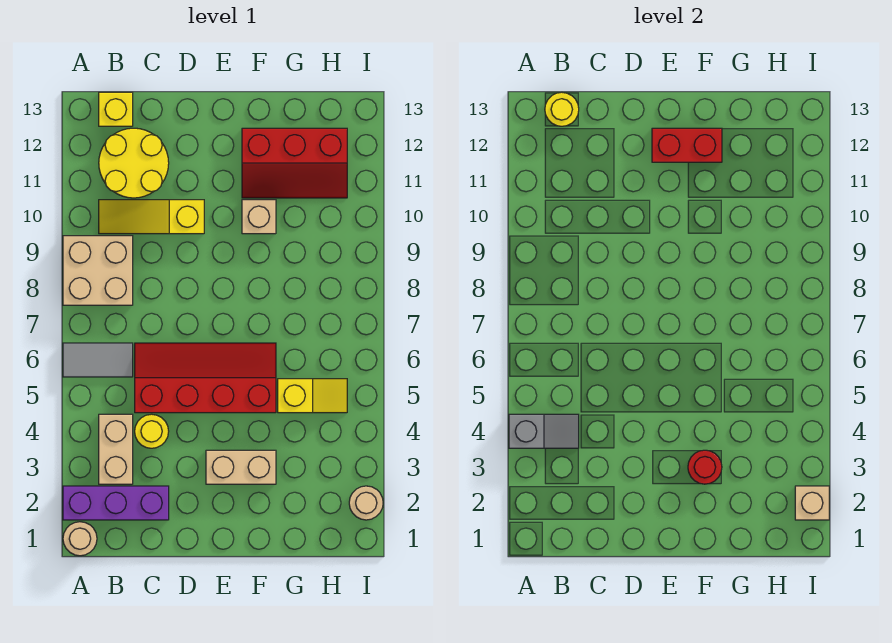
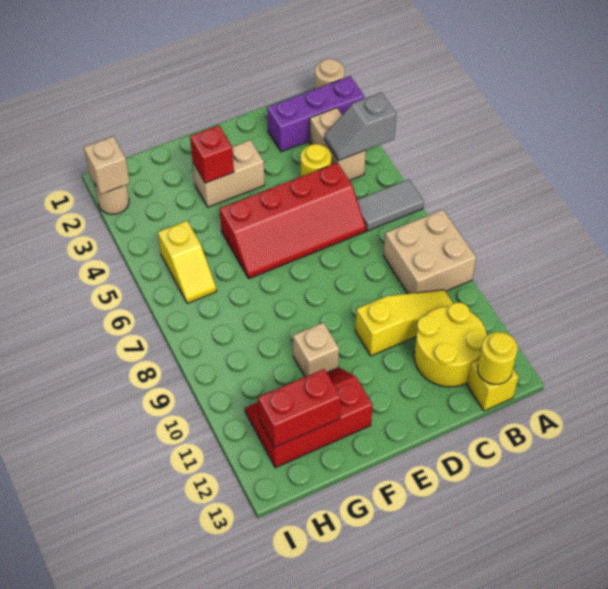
red brick E12:F12 level 2 -> red brick G12:H12 level 2
red round brick F3 level 2 -> red brick F3 level 2
yellow slope G5:H5 level 1 top G -> yellow slope H5:H6 level 1 top 5

